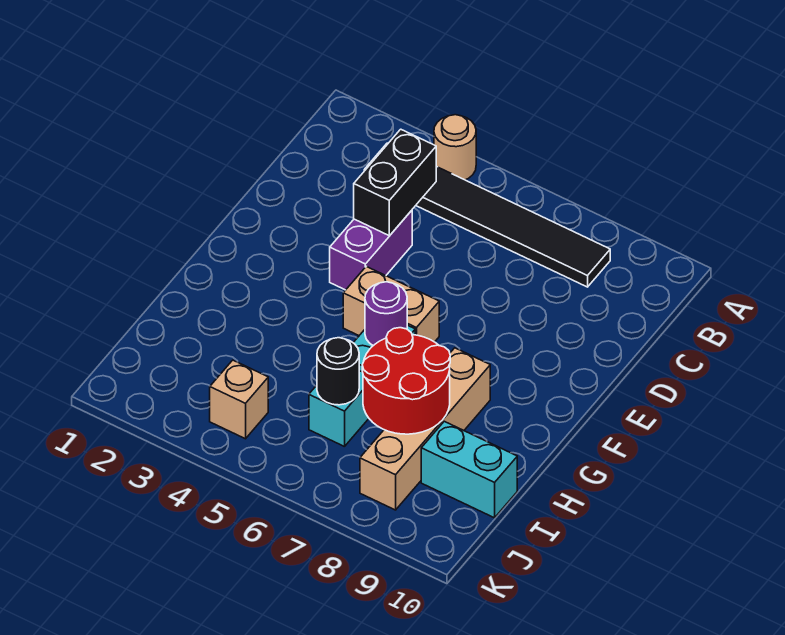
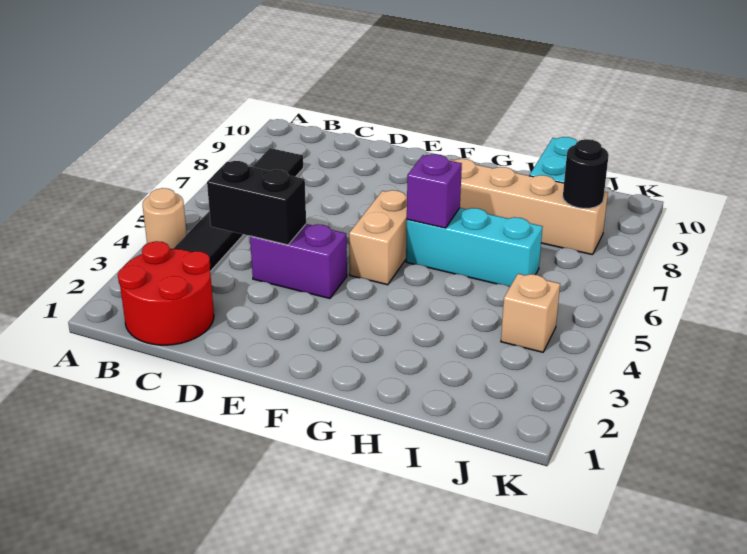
purple round brick G6 level 2 -> purple brick G6 level 2
red round brick H7:I8 level 2 -> red round brick B1:C2 level 1
black round brick I6 level 2 -> black round brick J8 level 2

